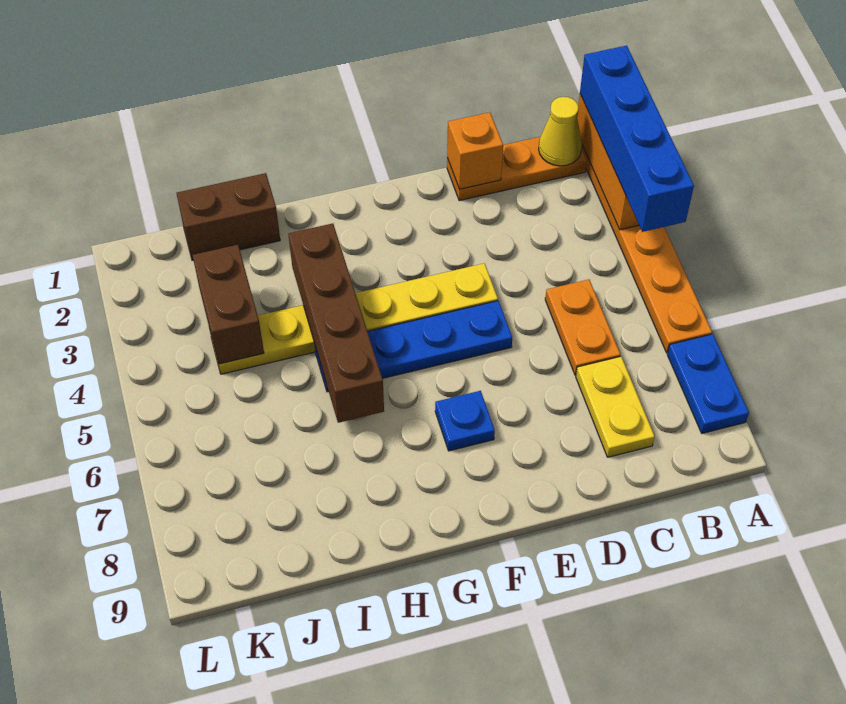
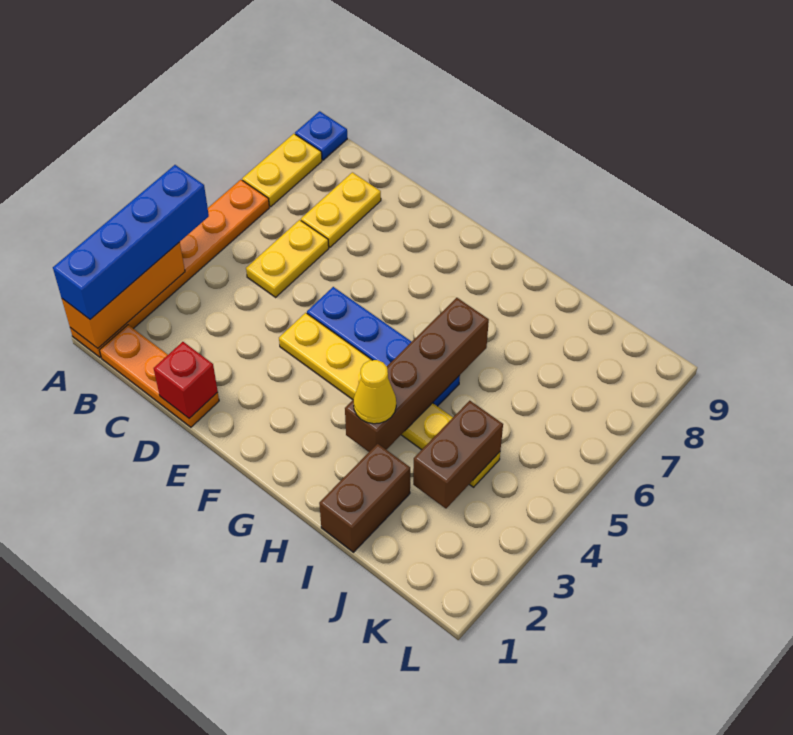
blue plate A7:A8 level 1 -> yellow plate A7:A8 level 1
yellow cone B1 level 2 -> yellow cone H3 level 3
orange plate C5:C6 level 1 -> yellow plate C5:C6 level 1
orange brick D1 level 2 -> red brick D1 level 2
blue plate F7 level 1 -> blue plate A9 level 1
brown brick I1:J1 level 1 -> brown brick I1:I2 level 1

